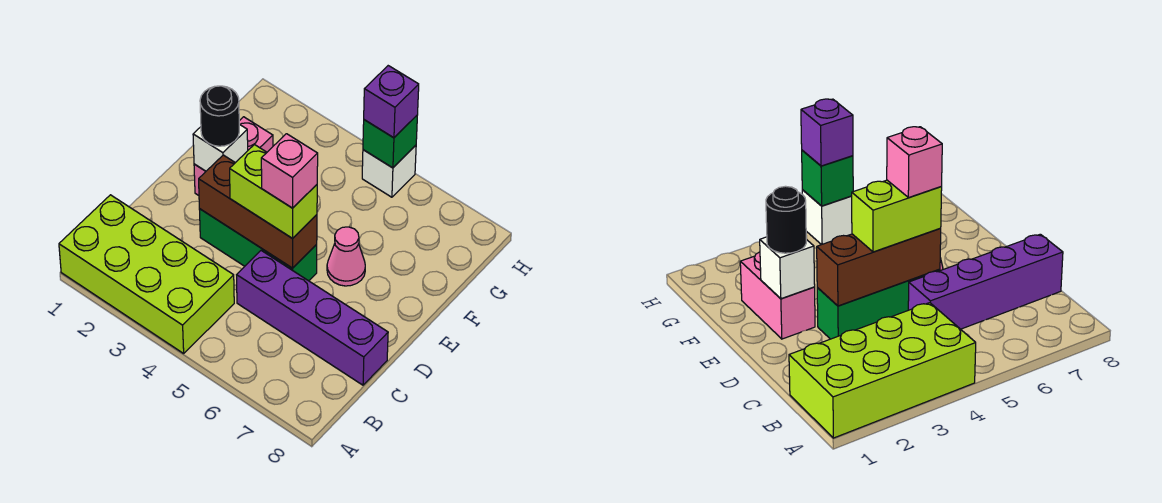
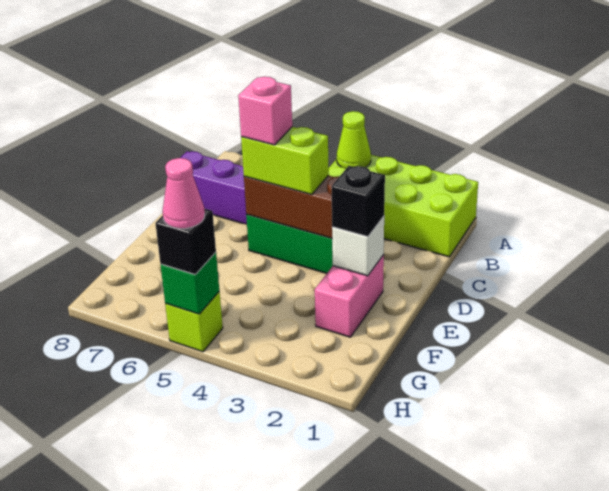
none -> lime cone A4 level 2
black round brick E2 level 3 -> black brick E2 level 3
pink cone E6 level 1 -> pink cone H5 level 4
white brick H5 level 1 -> lime brick H5 level 1
purple brick H5 level 3 -> black brick H5 level 3

